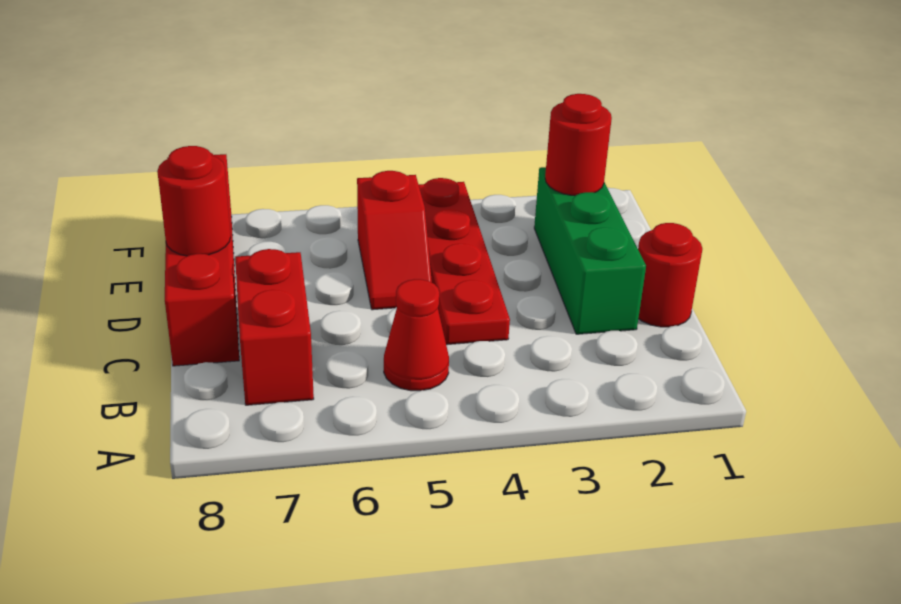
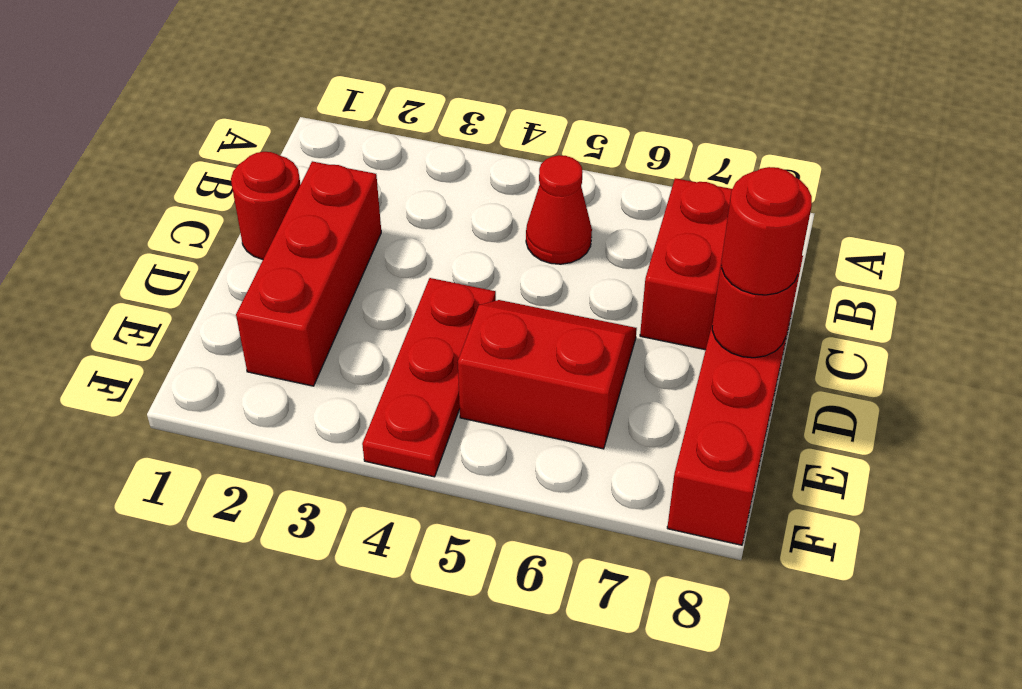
green brick C2:E2 level 1 -> red brick C2:E2 level 1
red plate C4:F4 level 1 -> red plate D4:F4 level 1
red slope D5:E5 level 1 top E -> red slope D5:E6 level 1 top E
red round brick E2 level 2 -> red round brick D8 level 3

